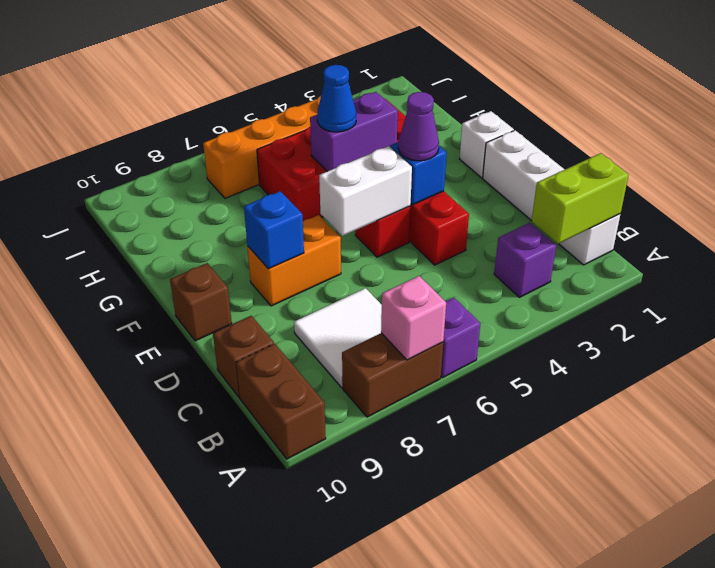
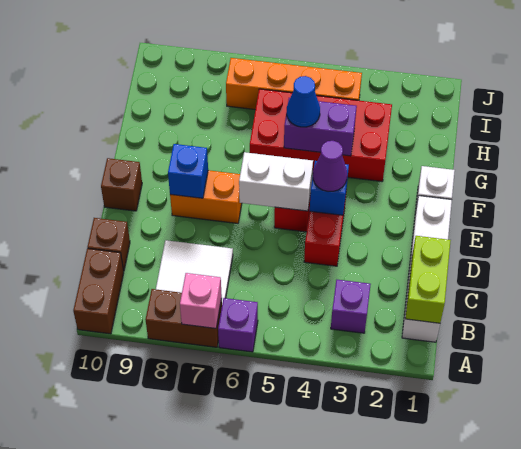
lime brick B1:B2 level 2 -> lime brick B1:C1 level 2

